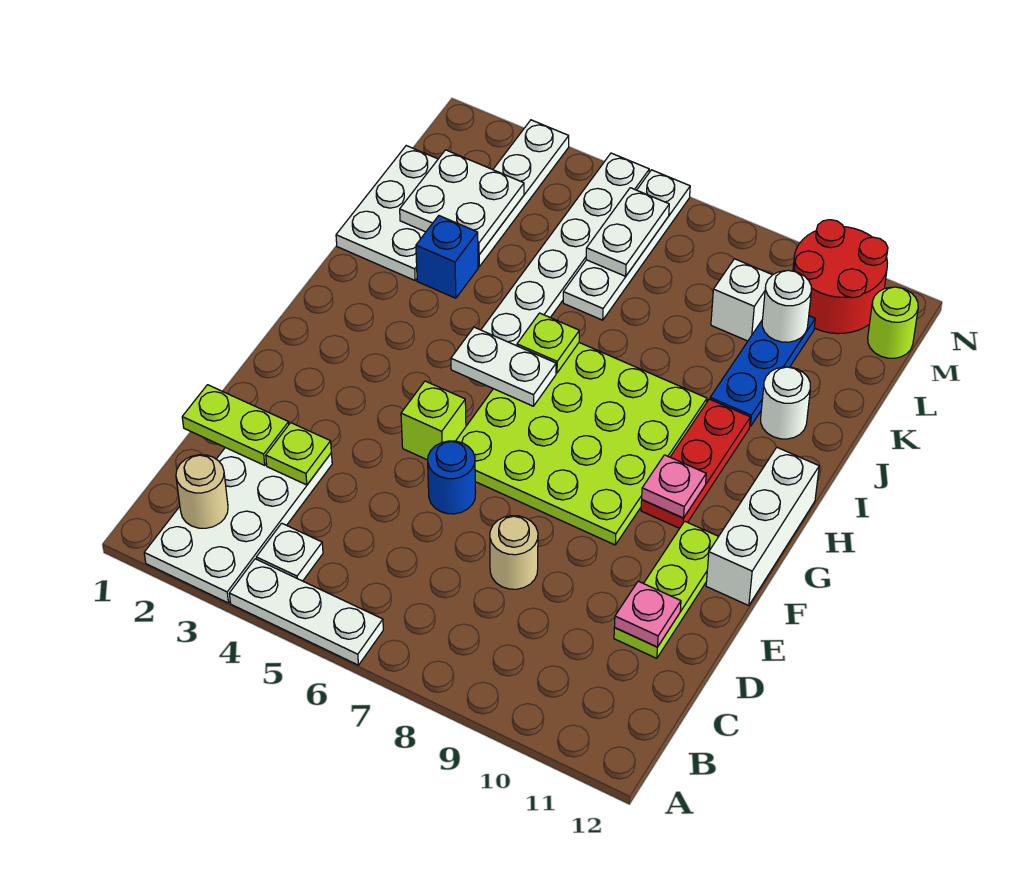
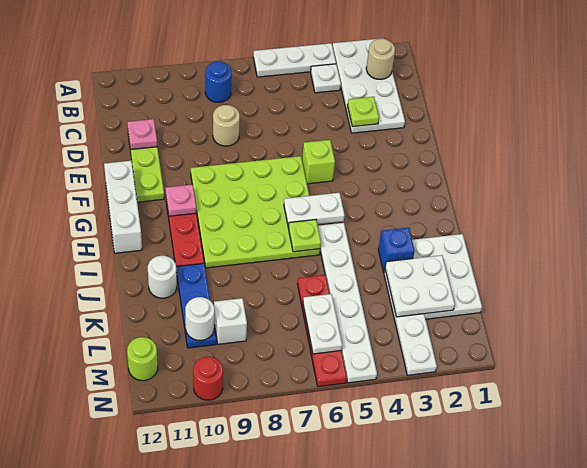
lime plate D1:D2 level 2 -> none
blue round brick E6 level 1 -> blue round brick B8 level 1
white plate K6:N6 level 1 -> red plate K6:N6 level 1
red round brick M10:N11 level 1 -> red round brick N10 level 1

